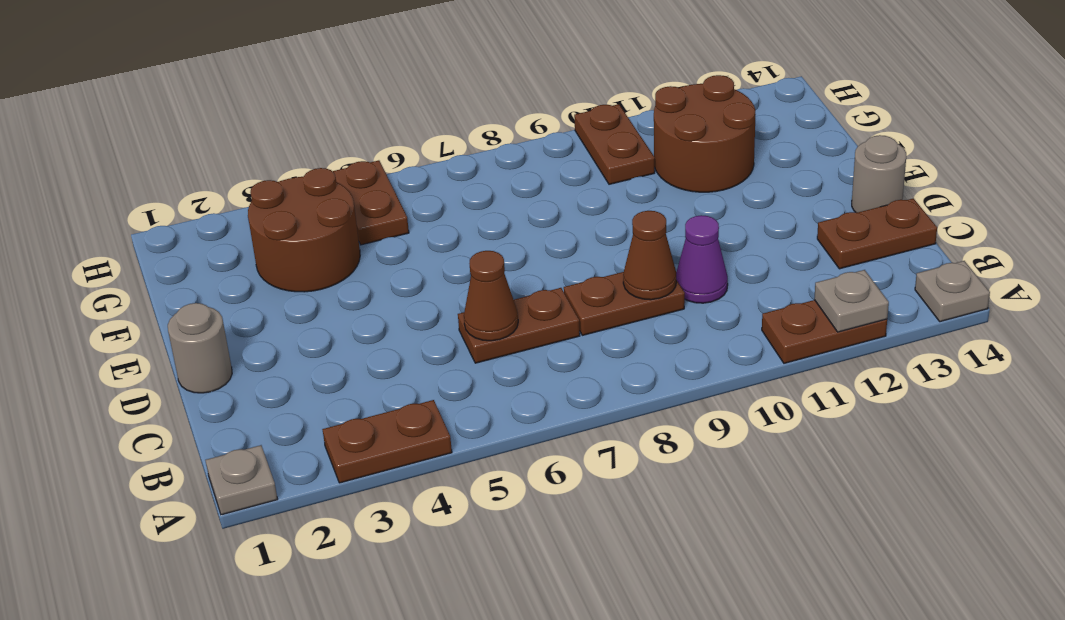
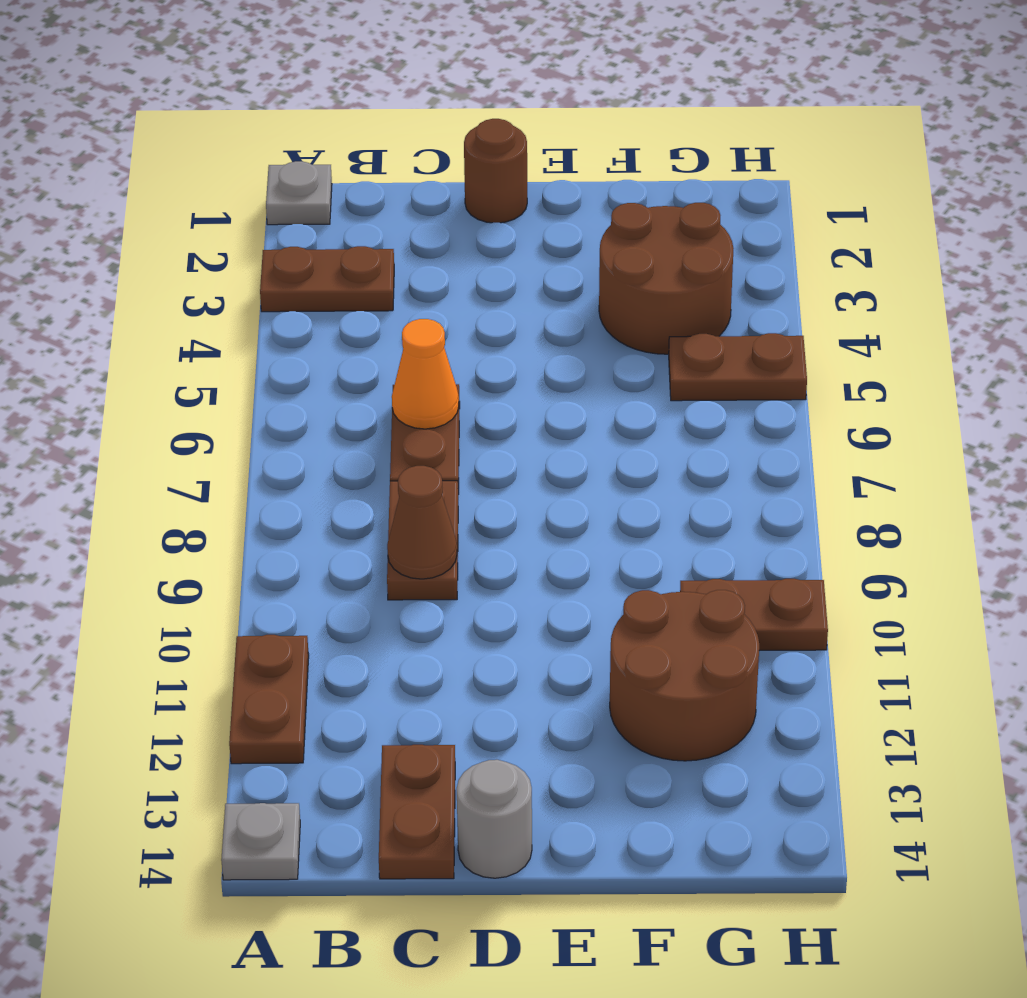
brown plate A3:A4 level 1 -> brown plate A3:B3 level 1
grey plate A12 level 2 -> none
brown cone C6 level 2 -> orange cone C6 level 2
purple cone C10 level 1 -> none
grey round brick D1 level 1 -> brown round brick D1 level 1

